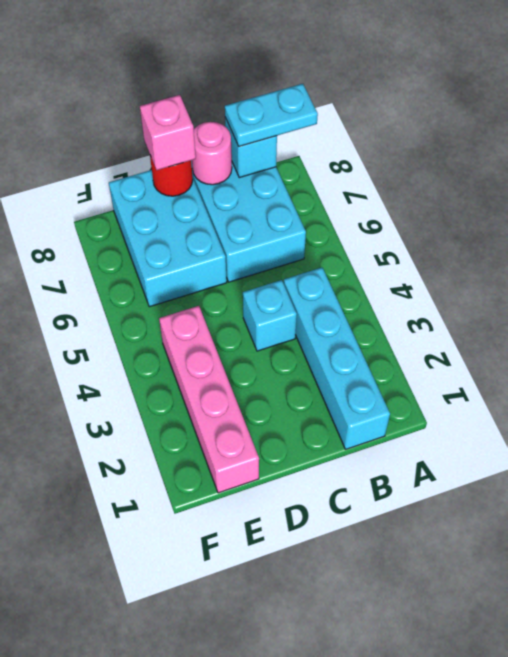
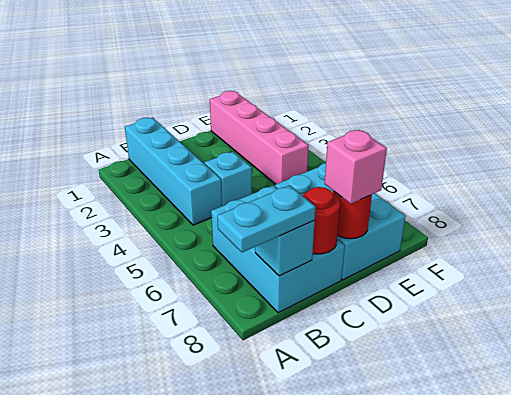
pink round brick C8 level 2 -> red round brick C8 level 2

